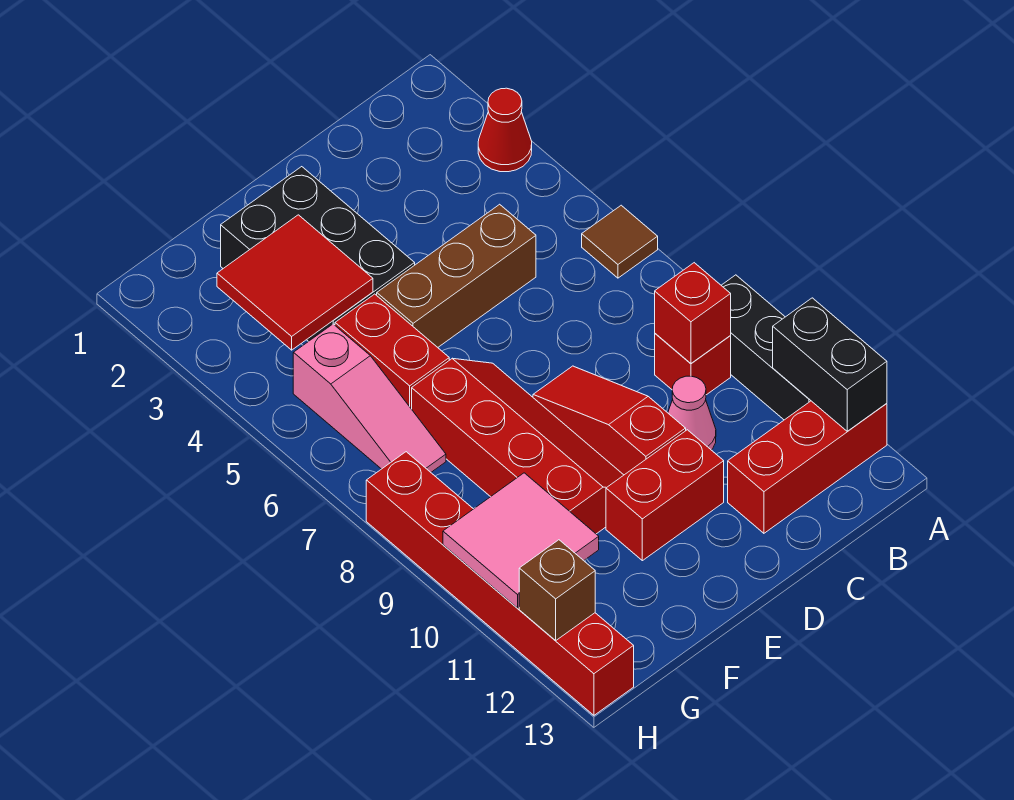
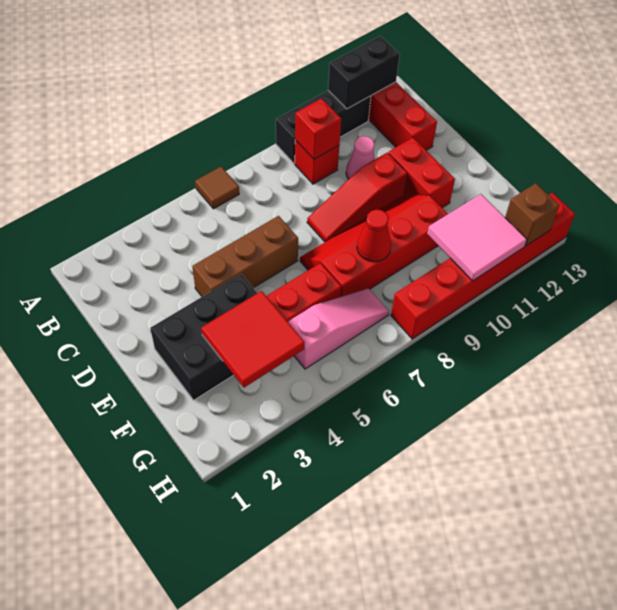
red cone A3 level 1 -> red cone F8 level 2
brown brick C5:E5 level 1 -> brown brick D4:D6 level 1

